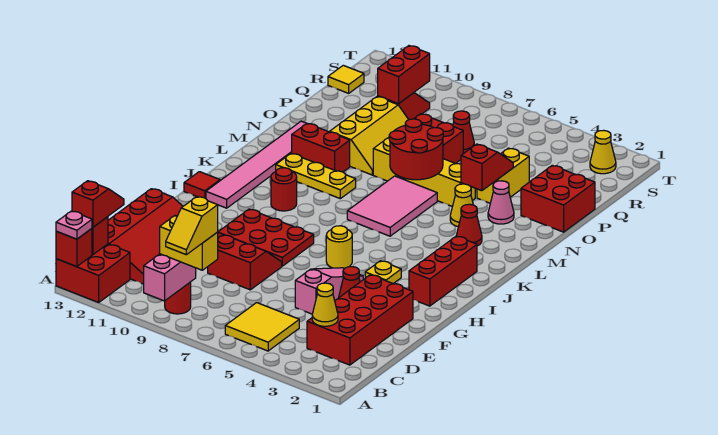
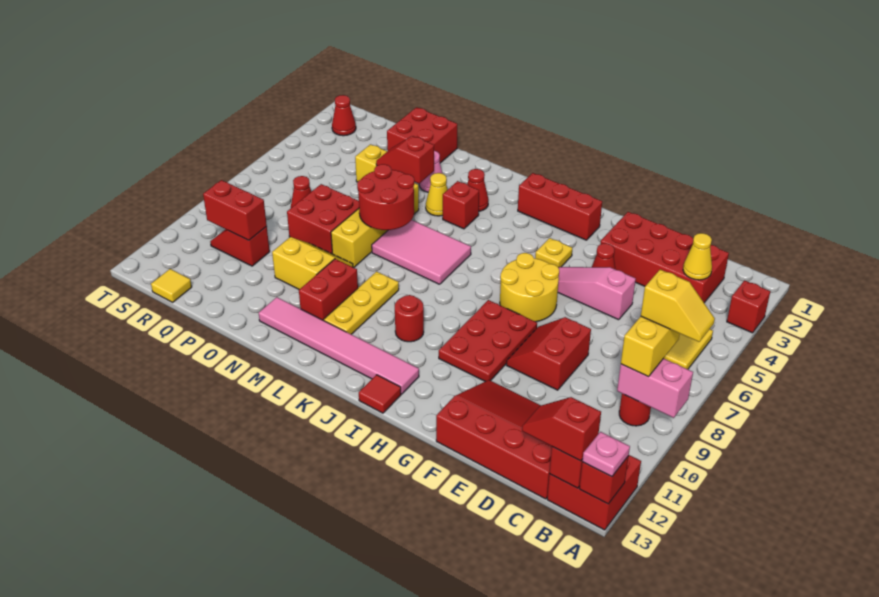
none -> red brick A3 level 1
yellow round brick H6 level 1 -> yellow round brick G6:H7 level 1
none -> red brick L4 level 1
yellow slope N9:P10 level 1 top 10 -> yellow slope N9:O10 level 1 top 10
yellow cone S2 level 1 -> red cone S2 level 1

